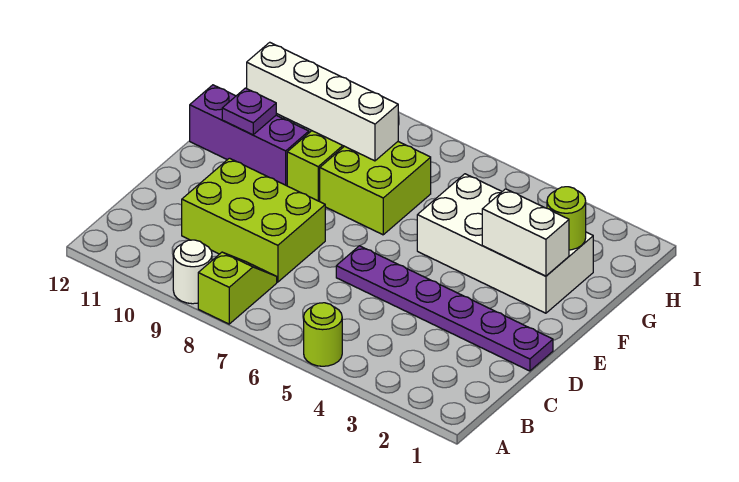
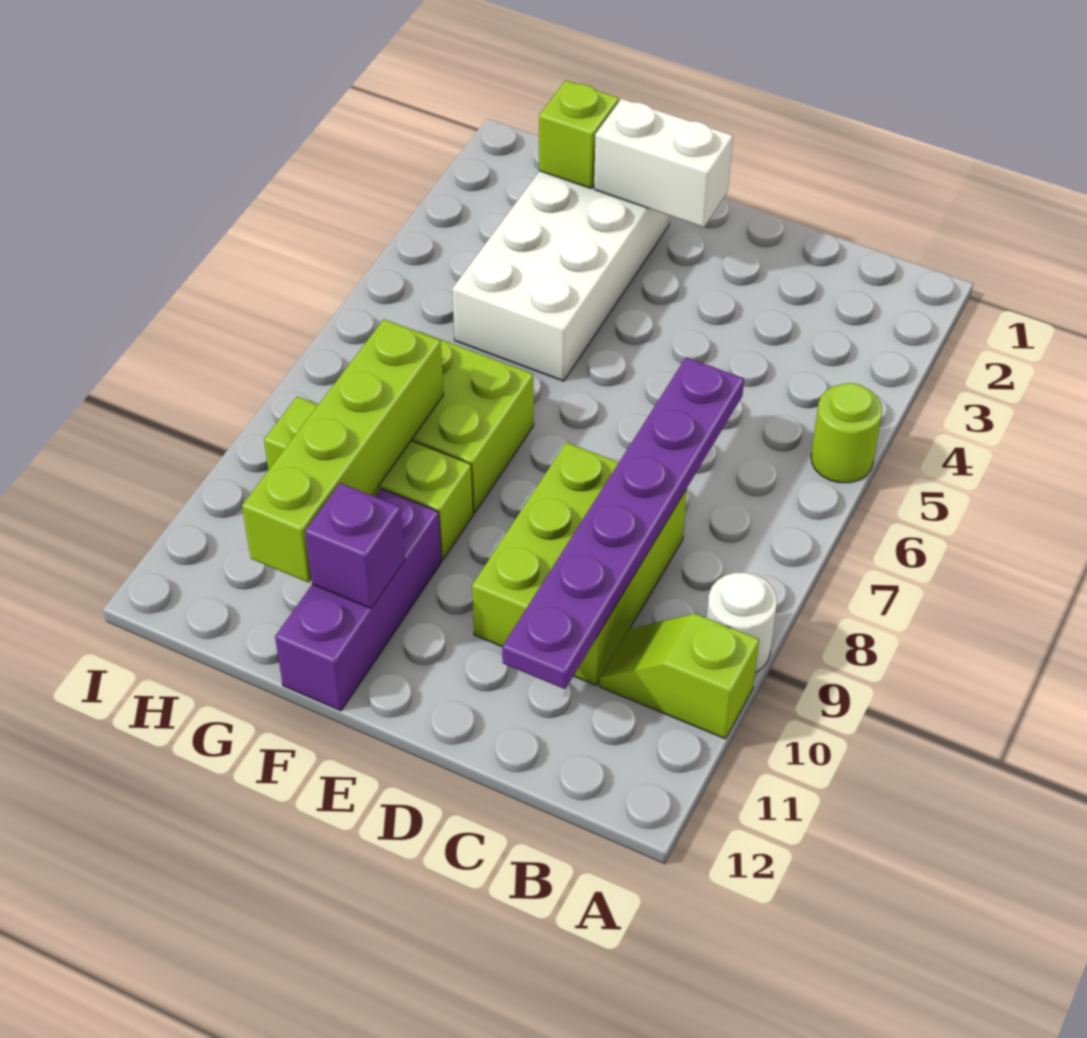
lime slope A8:B8 level 1 top A -> lime slope A10:B10 level 1 top A
purple plate D1:D6 level 1 -> purple plate C6:C11 level 2
white brick F2:F3 level 2 -> white brick E2:F2 level 2
purple plate F11 level 2 -> purple brick F11 level 2
lime round brick G2 level 2 -> lime brick G2 level 2
white brick G8:G11 level 2 -> lime brick G8:G11 level 2

